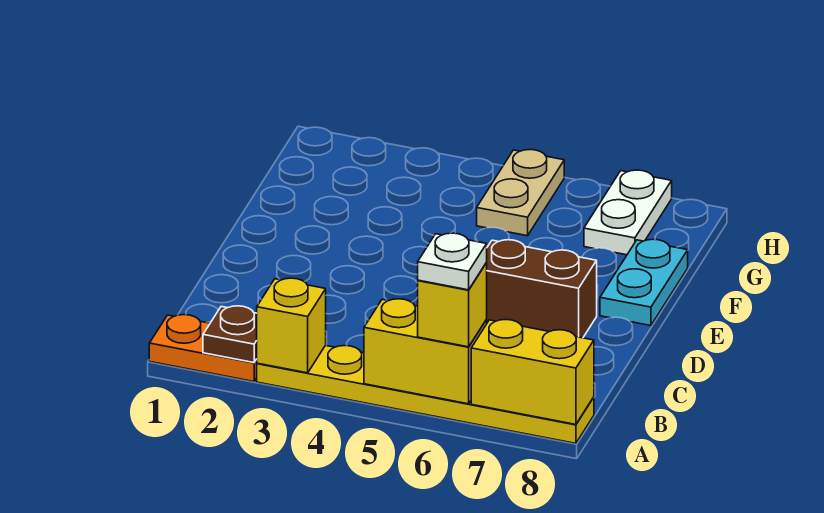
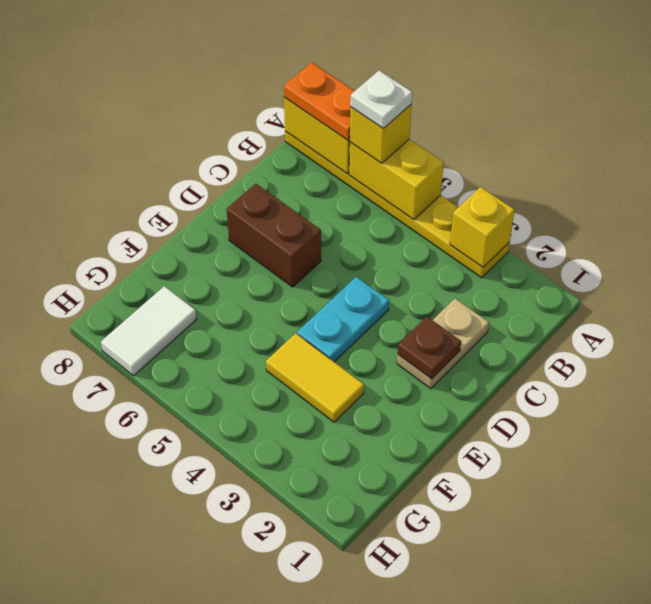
orange plate A1:A2 level 1 -> orange plate A7:A8 level 3
brown plate A2 level 2 -> brown plate D2 level 2
cyan plate E8:F8 level 1 -> cyan plate D4:E4 level 1
none -> yellow tile F3:F4 level 1
tan plate G5:H5 level 1 -> tan plate C2:D2 level 1
white plate G7:H7 level 1 -> white tile G7:H7 level 1

